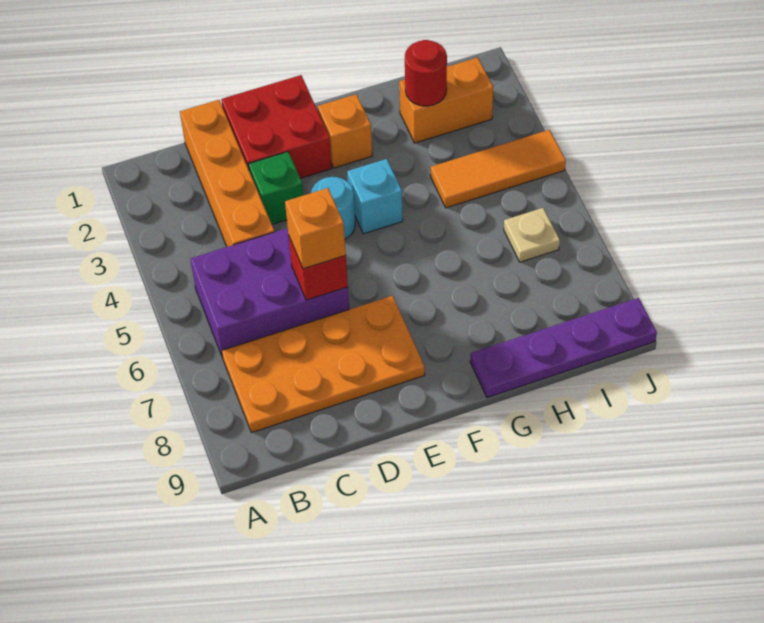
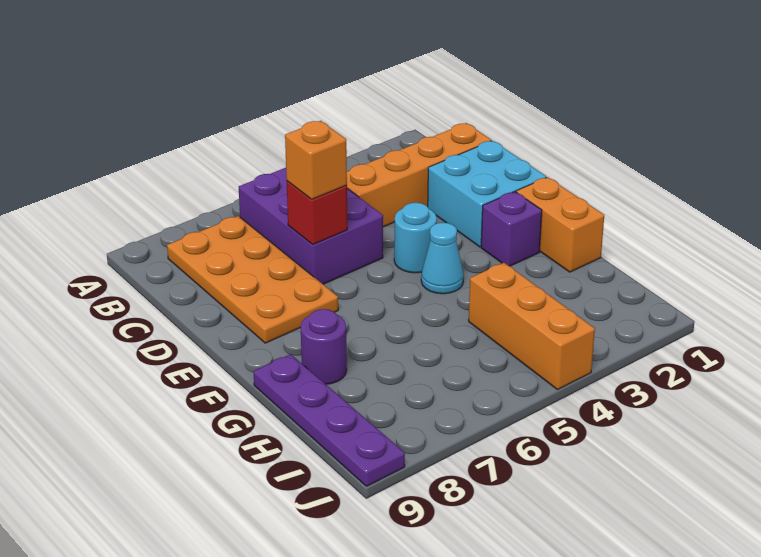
red brick D1:E2 level 1 -> cyan brick D1:E2 level 1
green brick D3 level 1 -> none
orange brick F2 level 1 -> purple brick F2 level 1
cyan brick F4 level 1 -> cyan cone F4 level 1
none -> purple round brick G8 level 1
orange brick H2:I2 level 1 -> orange brick F1:G1 level 1
red round brick H2 level 2 -> none
orange tile H4:J4 level 1 -> orange brick H4:J4 level 1
tan plate I6 level 1 -> none

